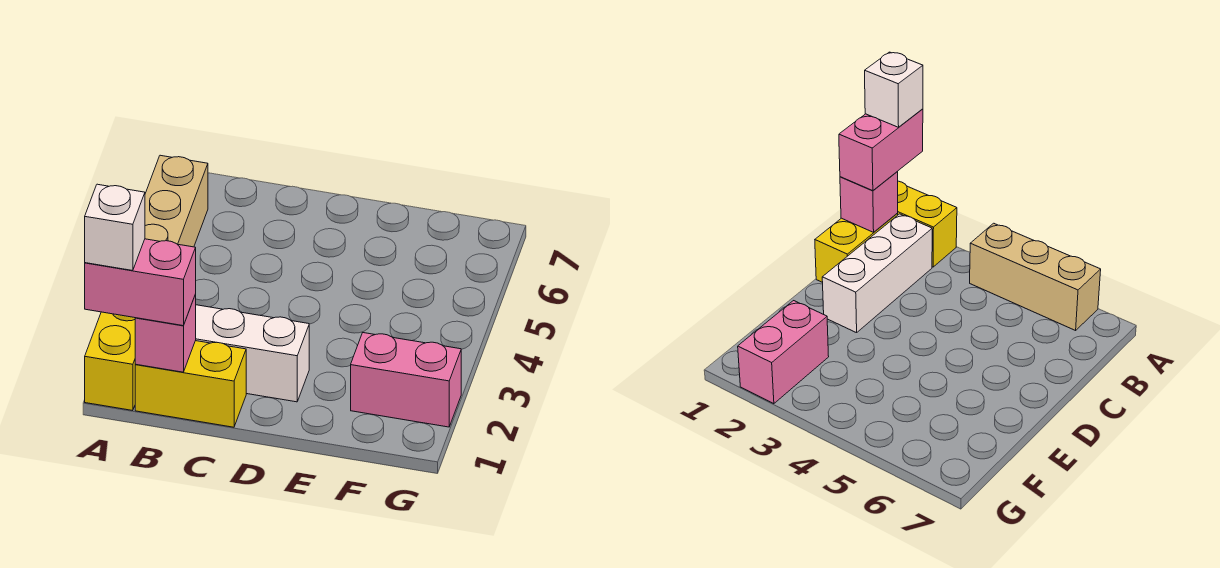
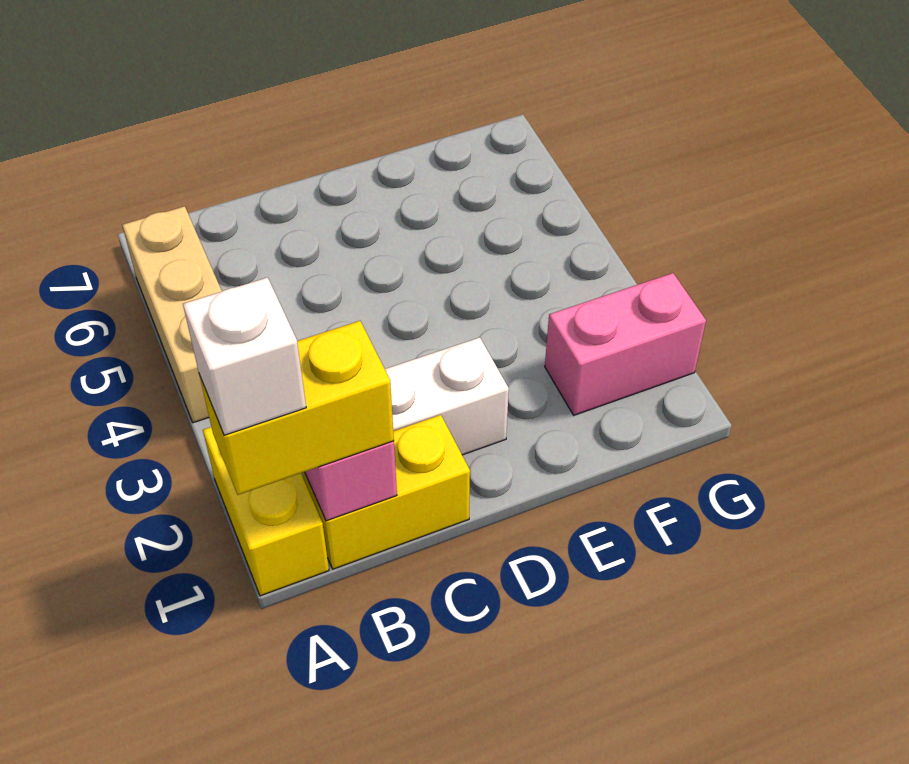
pink brick A1:B1 level 3 -> yellow brick A1:B1 level 3

